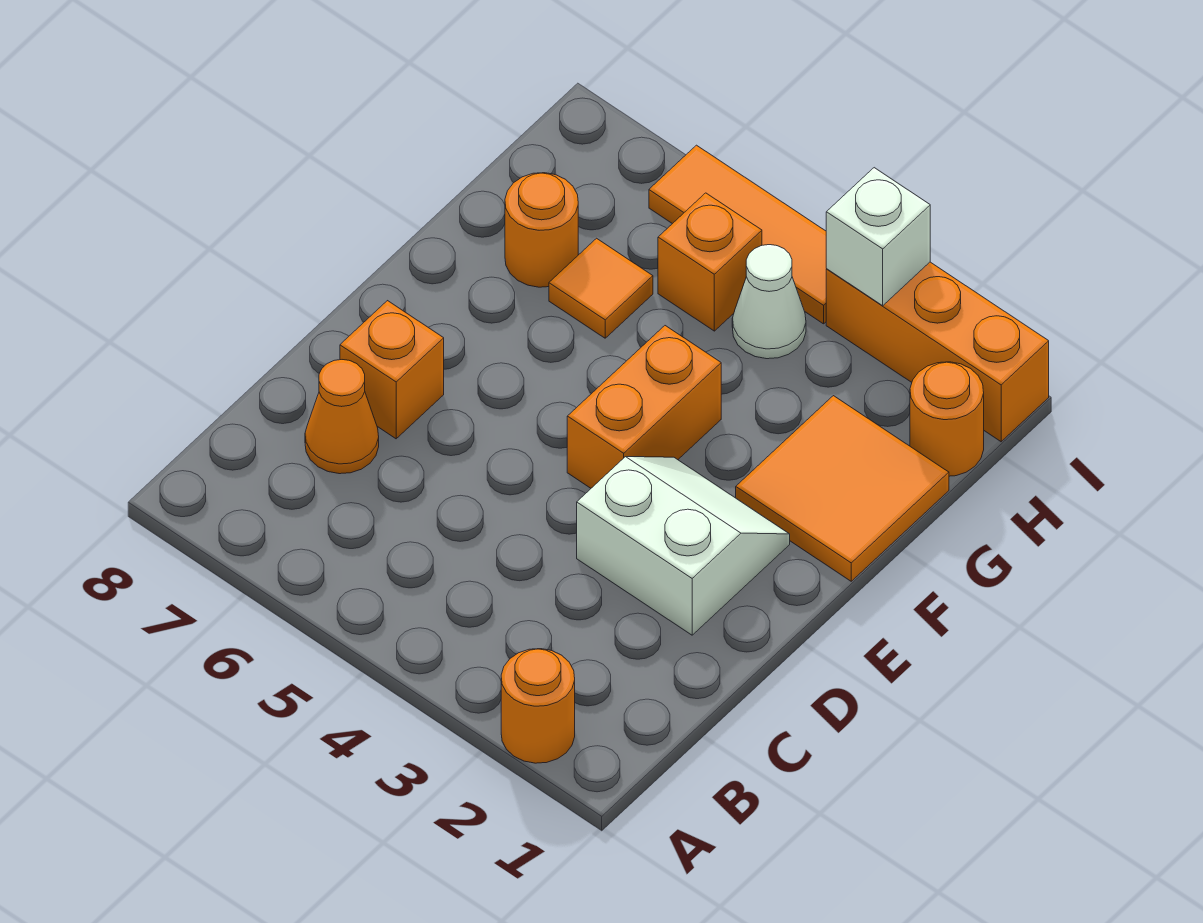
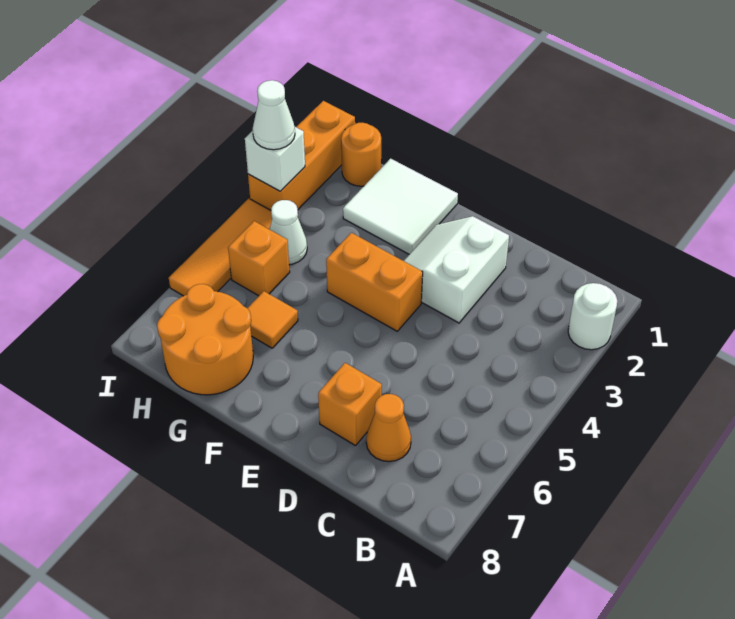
orange round brick A2 level 1 -> white round brick A2 level 1
orange tile F1:G2 level 1 -> white tile F1:G2 level 1
orange round brick G7 level 1 -> orange round brick G7:H8 level 1
none -> white cone I3 level 3

